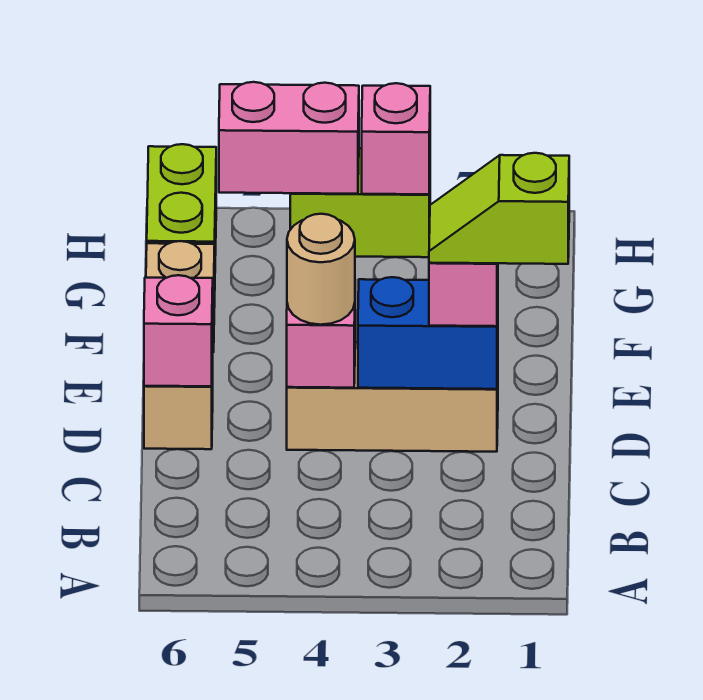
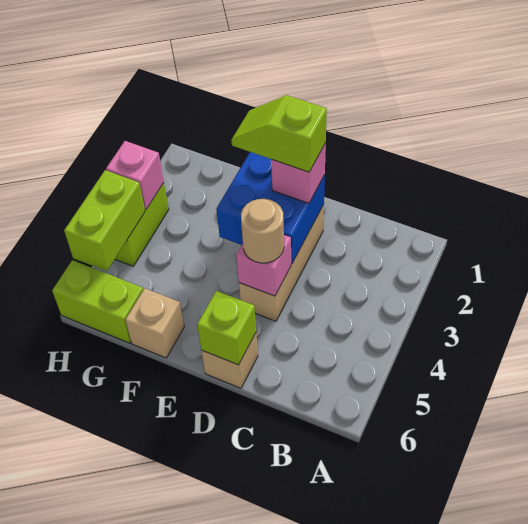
lime slope D1:D2 level 4 top 1 -> lime slope D2:E2 level 4 top D
blue brick D2:D3 level 2 -> blue brick D2:E3 level 2
pink brick D6 level 2 -> lime brick D6 level 2
pink brick H4:H5 level 2 -> lime brick H4:H5 level 2

